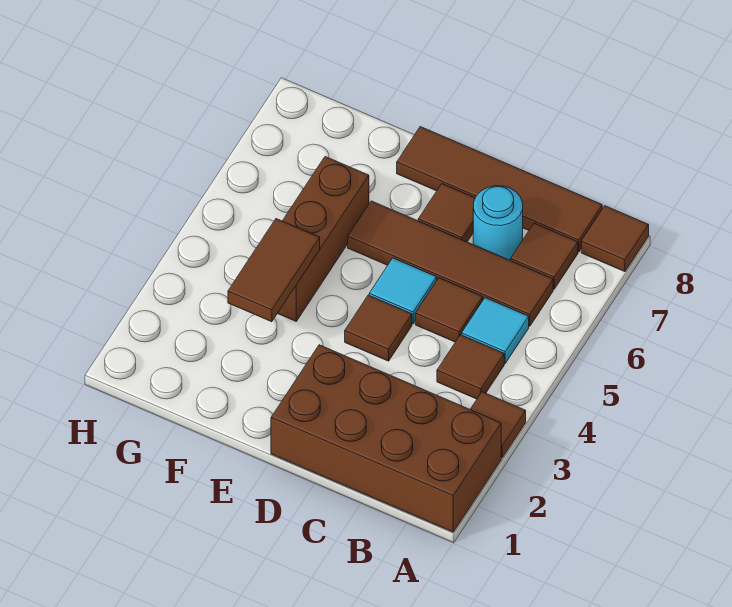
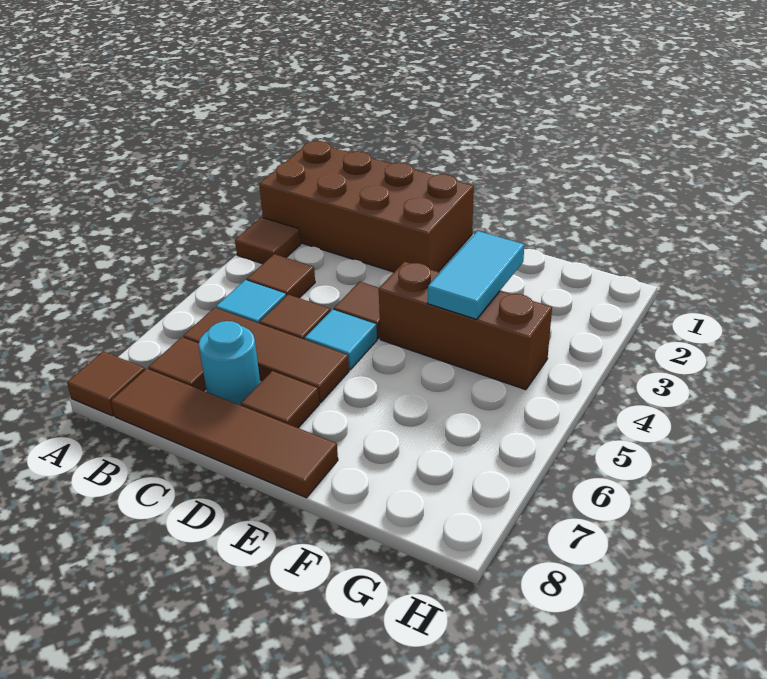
brown tile B6:E6 level 1 -> brown tile B6:D6 level 1
brown tile F3:F4 level 2 -> cyan tile F3:F4 level 2
brown brick F4:F6 level 1 -> brown brick E4:G4 level 1

